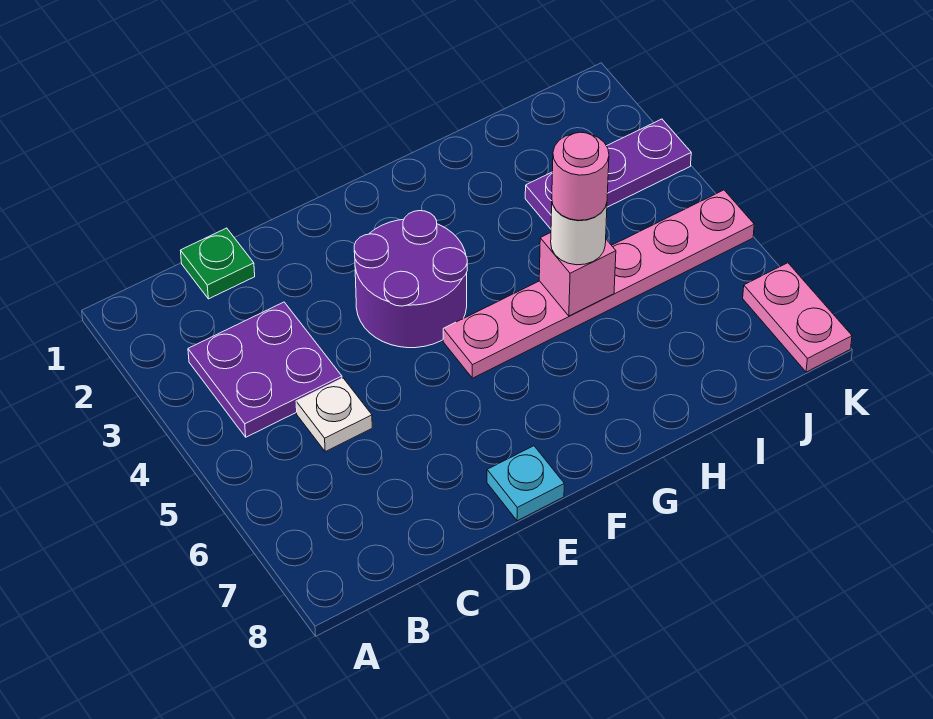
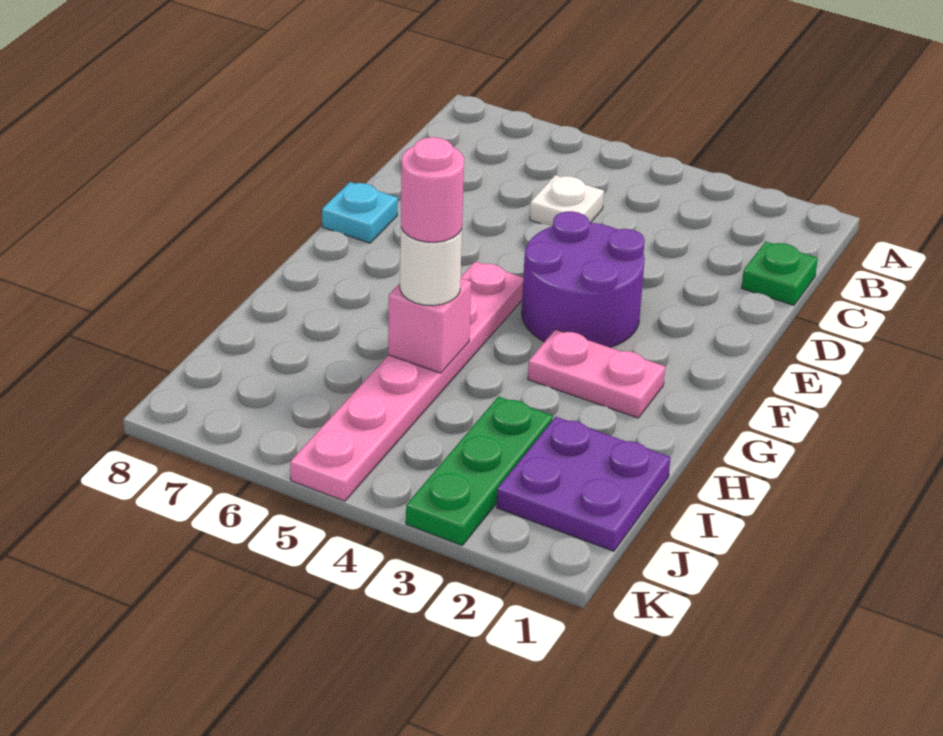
purple plate B3:C4 level 1 -> purple plate I1:J2 level 1
purple plate I3:K3 level 1 -> green plate I3:K3 level 1
pink plate K7:K8 level 1 -> pink plate G2:G3 level 1

